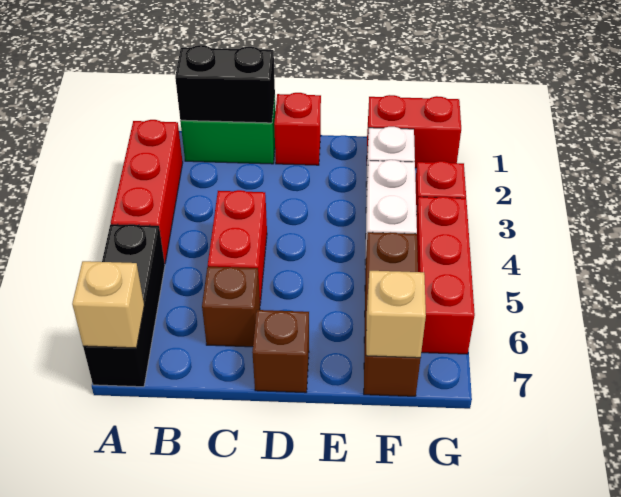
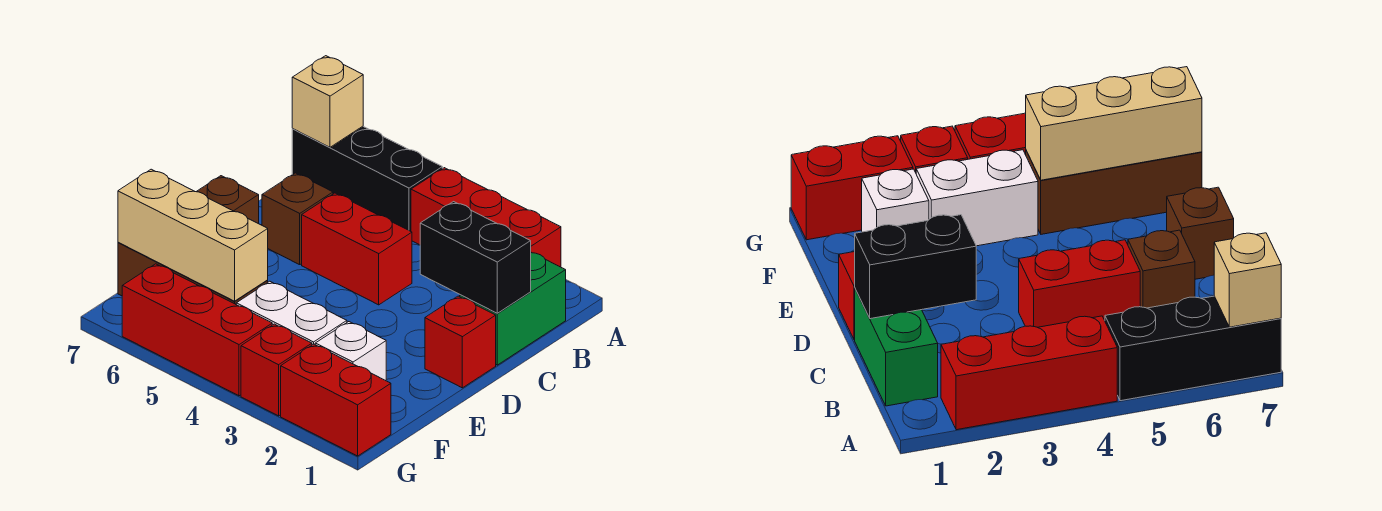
black brick B1:C1 level 2 -> black brick C1:C2 level 2
red brick F1:G1 level 1 -> red brick G1:G2 level 1
tan brick F7 level 2 -> tan brick F5:F7 level 2

